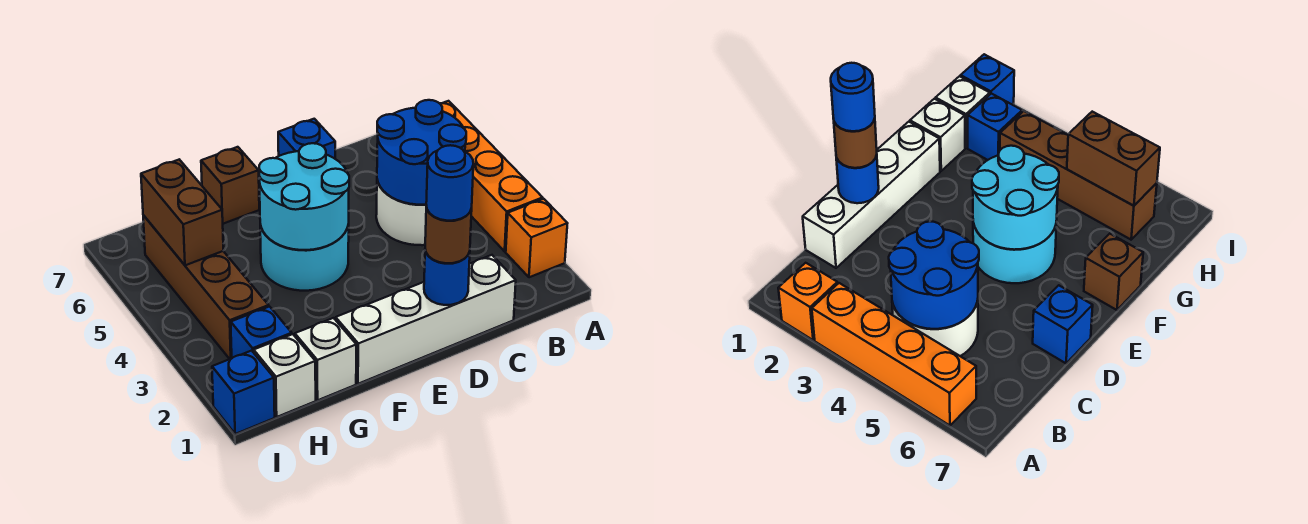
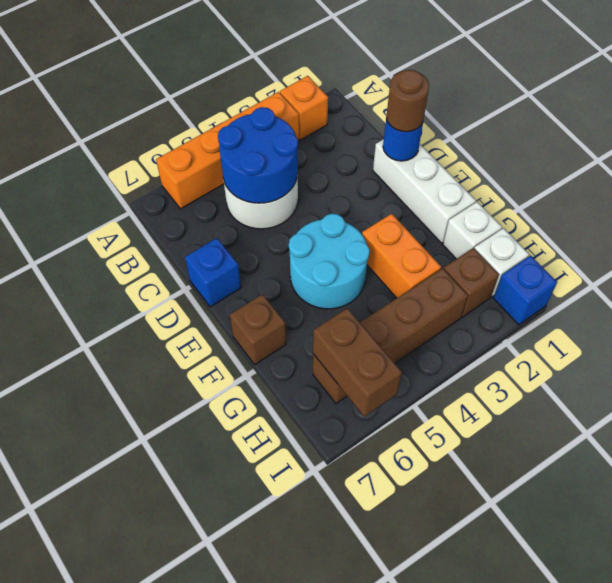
white brick C1:F1 level 1 -> white brick D1:F1 level 1
blue round brick D1 level 4 -> none
cyan round brick E4:F5 level 2 -> none
none -> orange brick F3:G3 level 1
blue brick H2 level 1 -> brown brick H2 level 1
brown brick H5:H6 level 2 -> brown brick H6:I6 level 2

